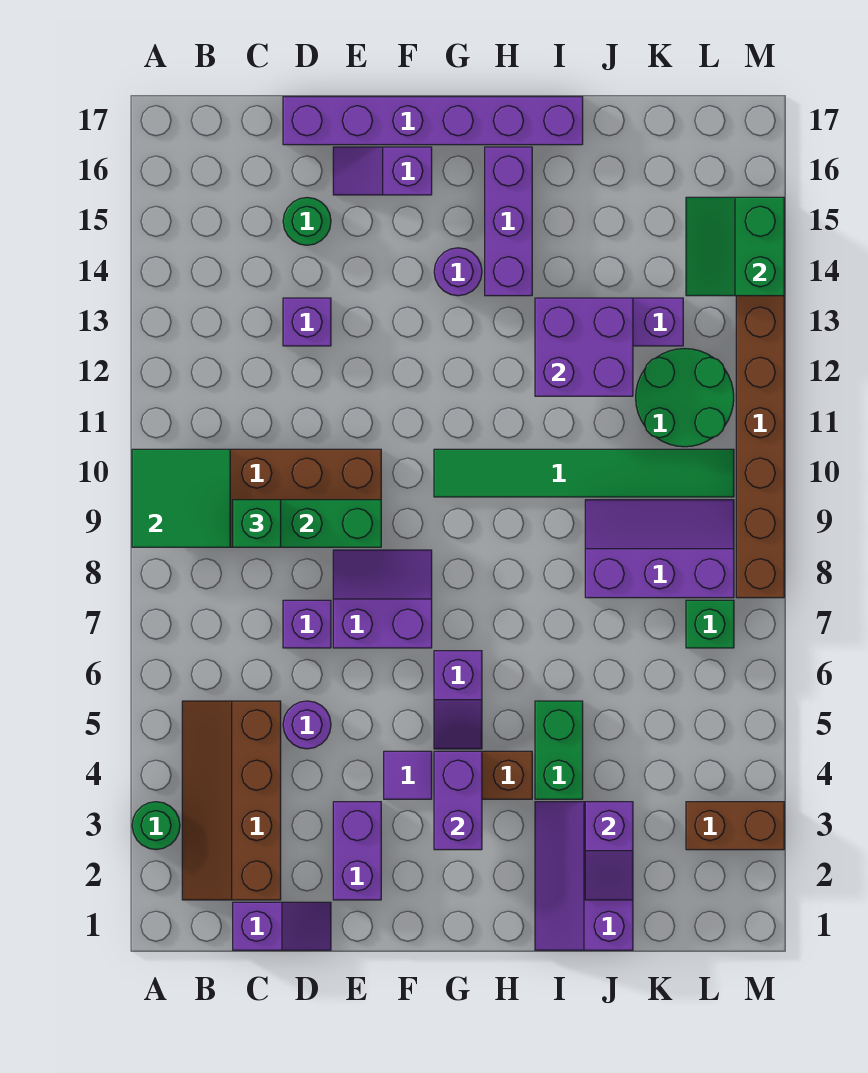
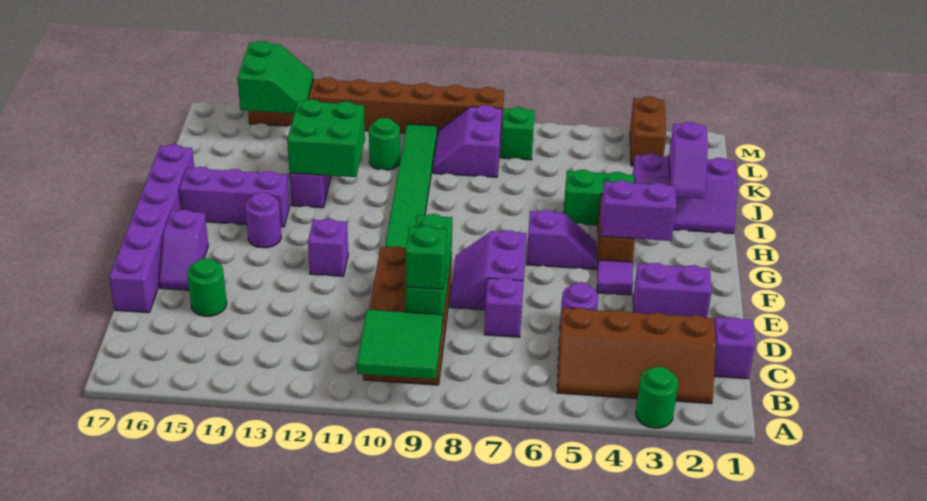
purple brick D13 level 1 -> purple brick F12 level 1
purple brick I12:J13 level 2 -> green brick I12:J13 level 2
purple slope J2:J3 level 2 top 3 -> purple slope I2:J2 level 2 top J
purple slope J8:L9 level 1 top 8 -> purple slope K8:L9 level 1 top 8
green round brick K11:L12 level 1 -> green round brick K11 level 1
green slope L14:M15 level 2 top M -> green slope L14:M15 level 2 top 15

